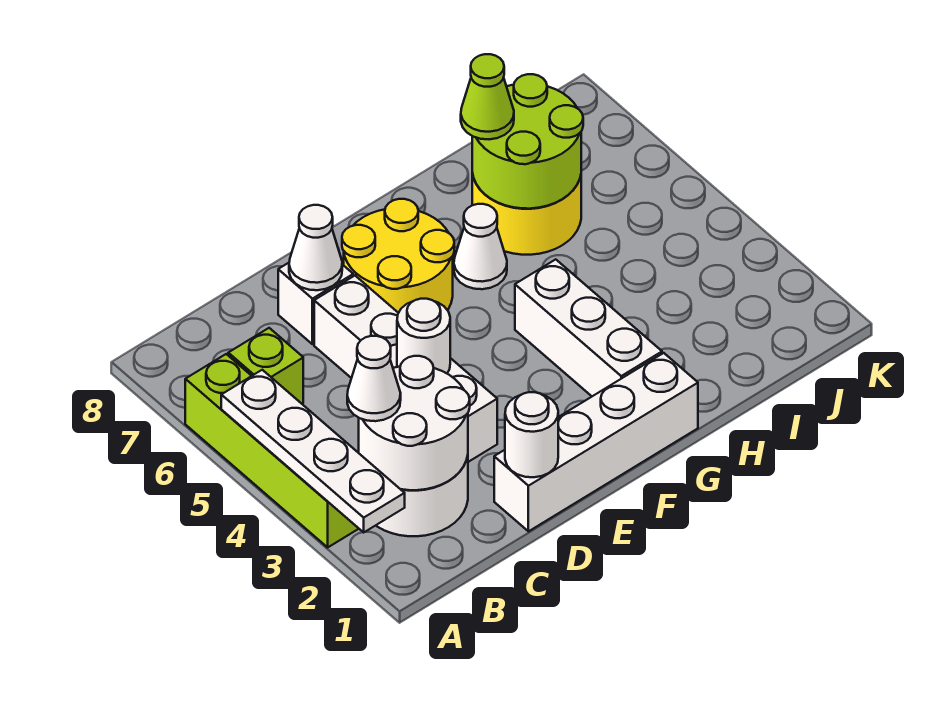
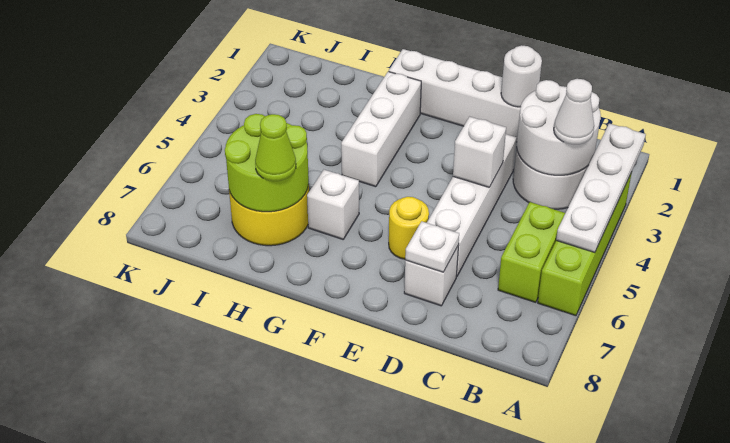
lime brick B6 level 1 -> lime brick B5:B6 level 1
white round brick D4 level 2 -> white brick D4 level 2
white cone D7 level 2 -> white plate D7 level 2
yellow round brick E6:F7 level 1 -> yellow round brick E6 level 1
white cone G6 level 1 -> white brick G6 level 1

